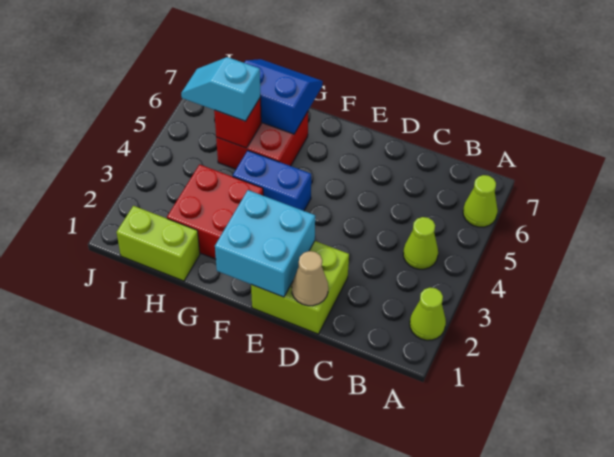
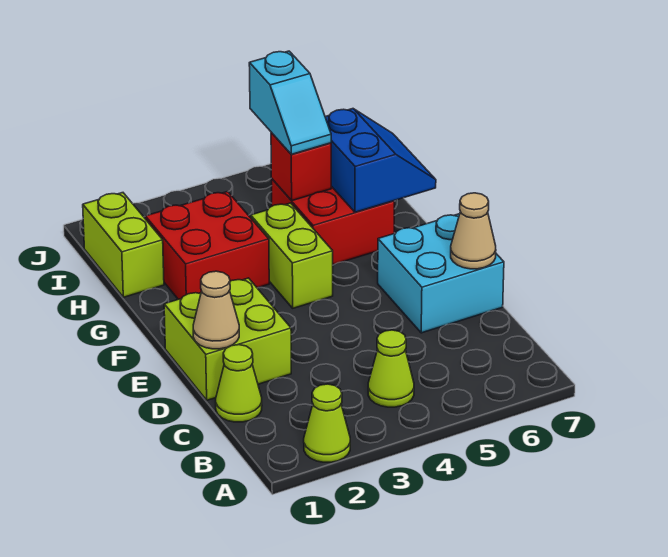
lime cone A6 level 1 -> lime cone C1 level 1
none -> tan cone D7 level 2
cyan brick E1:F2 level 2 -> cyan brick D6:E7 level 1
blue brick F4:G4 level 1 -> lime brick F4:G4 level 1
cyan slope H5:I5 level 3 top H -> cyan slope H5:I5 level 3 top I

